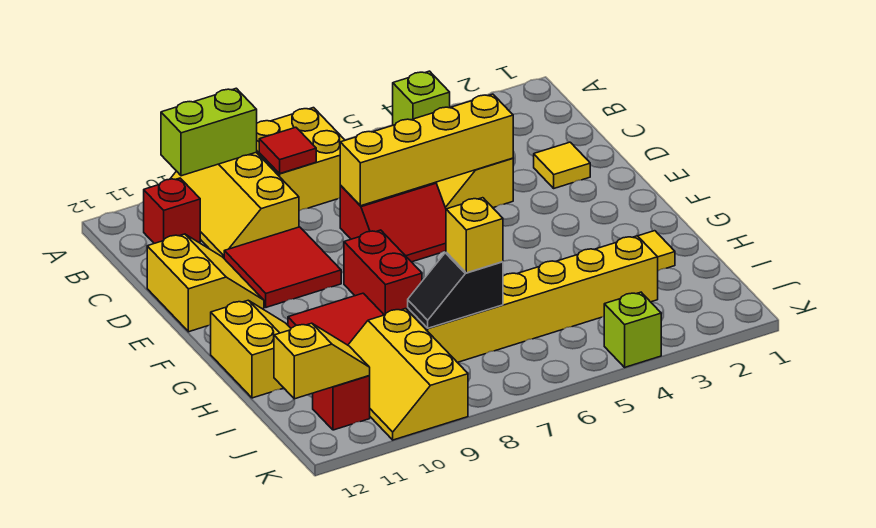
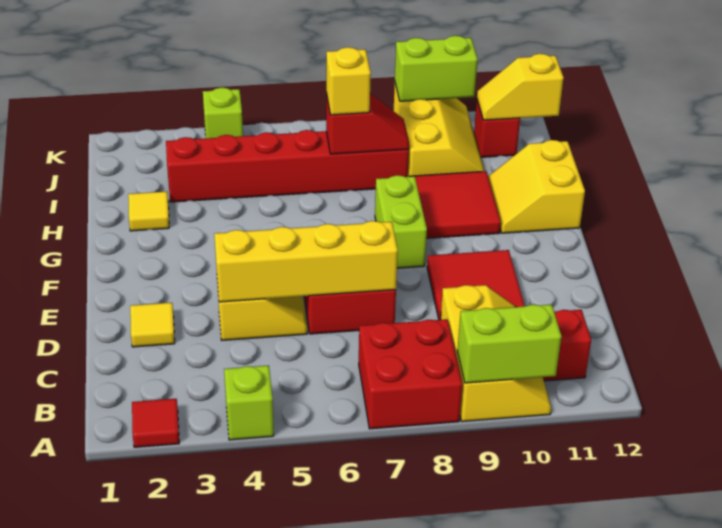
yellow brick A7:B8 level 1 -> red brick A7:B8 level 1
red tile B8 level 2 -> red tile A2 level 1
yellow slope D11:E12 level 1 top 12 -> none
red brick F8:G8 level 1 -> lime brick F8:G8 level 1
yellow brick I3:I8 level 1 -> red brick I3:I8 level 1
black slope I7:I8 level 2 top 7 -> red slope I7:I8 level 2 top 7
none -> lime brick K9:K10 level 2

